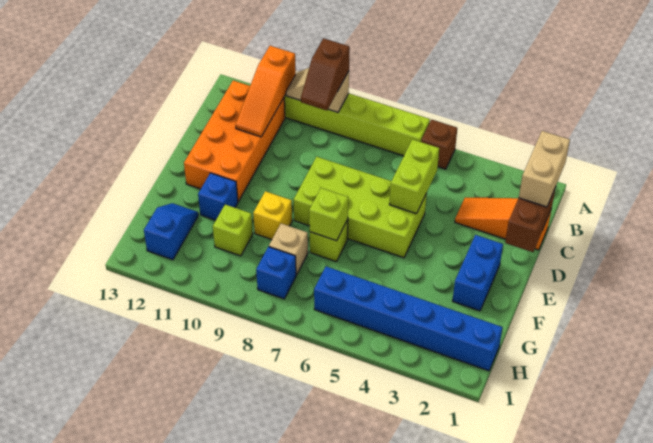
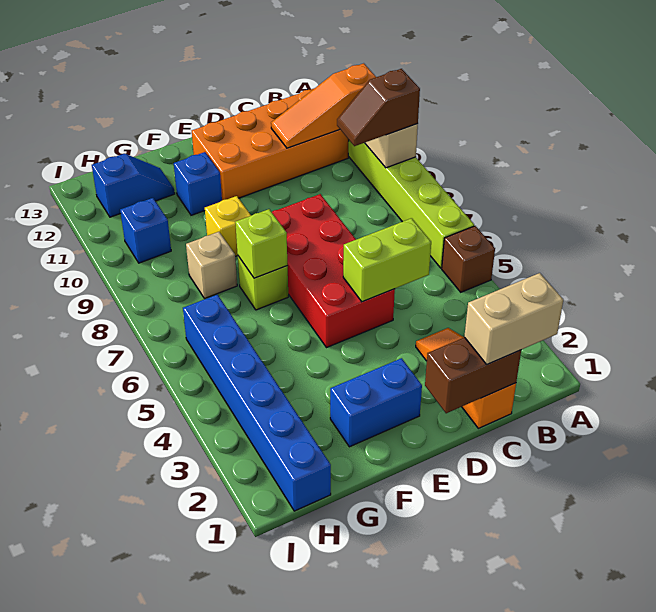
lime brick D5:E8 level 1 -> red brick D5:E8 level 1
lime brick G10 level 1 -> none
blue brick H8 level 1 -> blue brick H10 level 1

